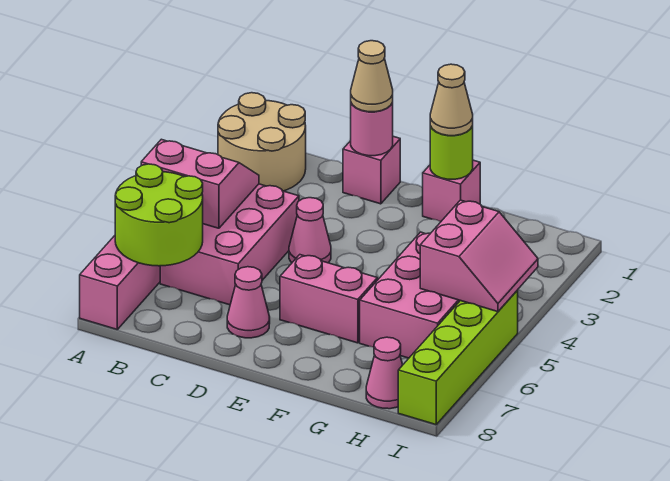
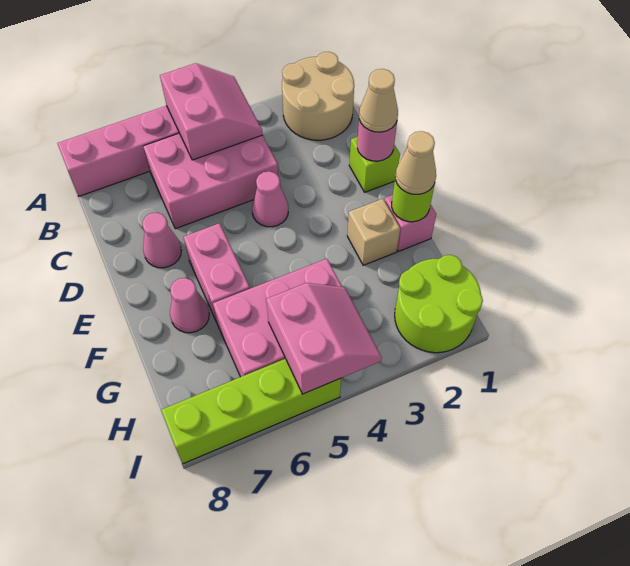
lime round brick A6:B7 level 2 -> lime round brick H1:I2 level 1
pink brick D1 level 1 -> lime brick D1 level 1
none -> tan brick F2 level 1
pink slope H4:I5 level 2 top H -> pink slope H4:I5 level 2 top 5
pink cone H8 level 1 -> pink cone F7 level 1

